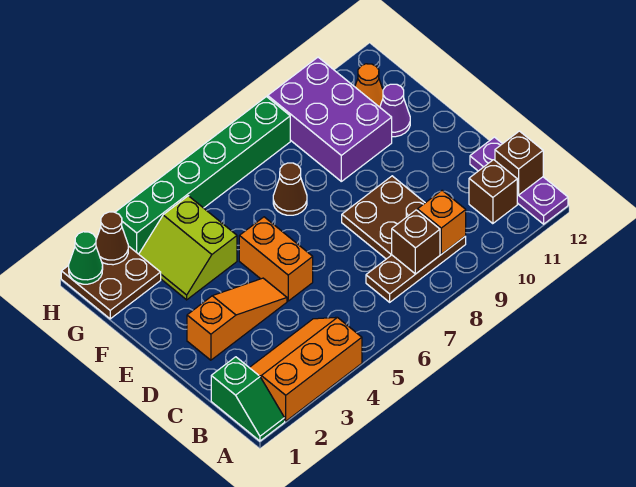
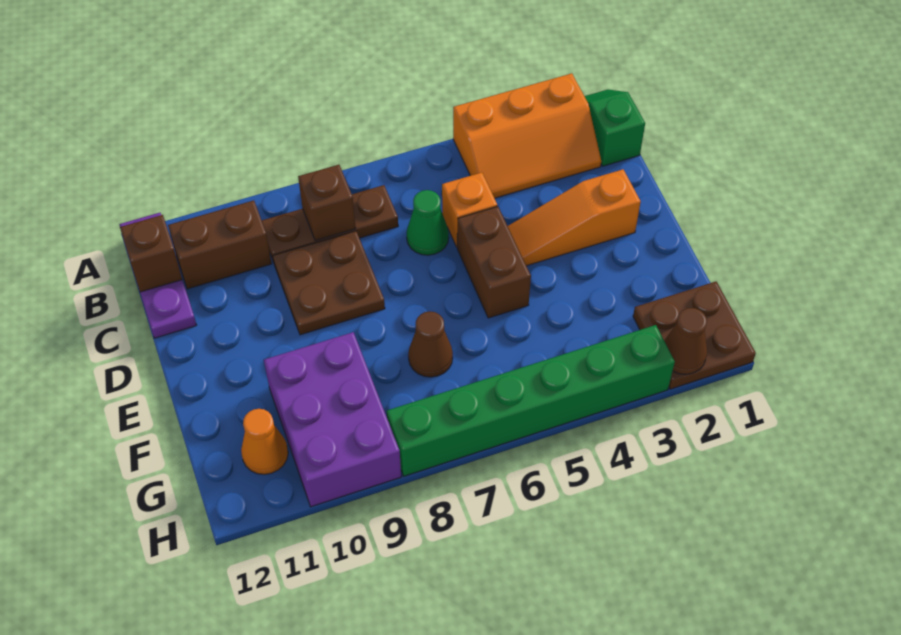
orange brick B9 level 2 -> orange brick C5 level 1
brown brick B11 level 1 -> brown brick B10:B11 level 1
orange brick D5:E5 level 1 -> brown brick D5:E5 level 1
lime slope F3:G4 level 1 top 4 -> none
purple cone F11 level 1 -> none
green cone H1 level 2 -> green cone C6 level 1

